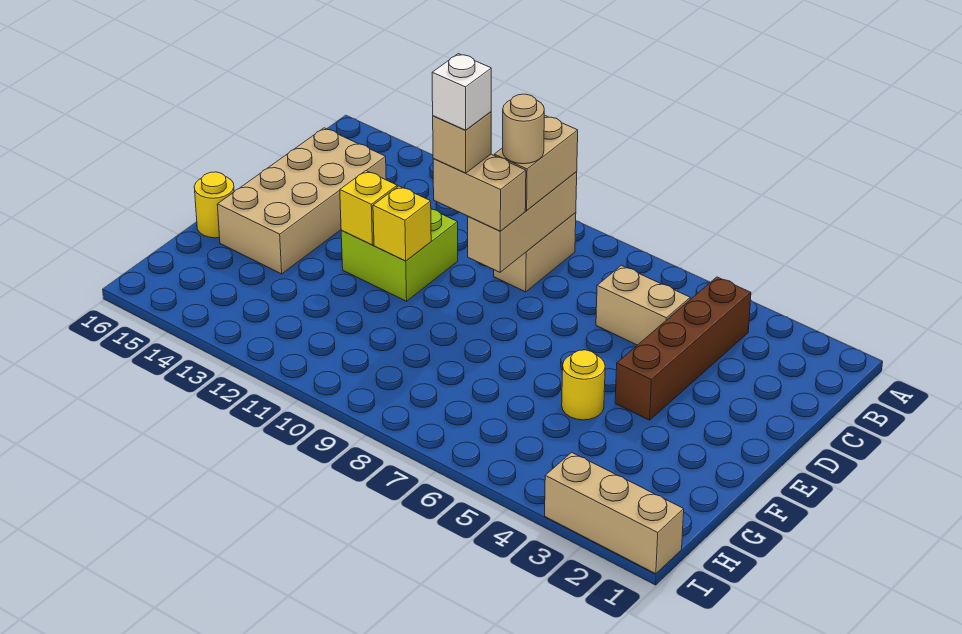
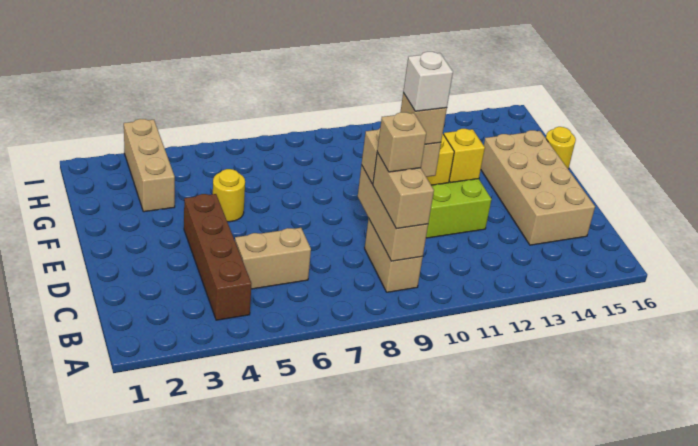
tan round brick C9 level 4 -> tan brick C9 level 4
tan brick I1:I3 level 1 -> tan brick G3:I3 level 1

